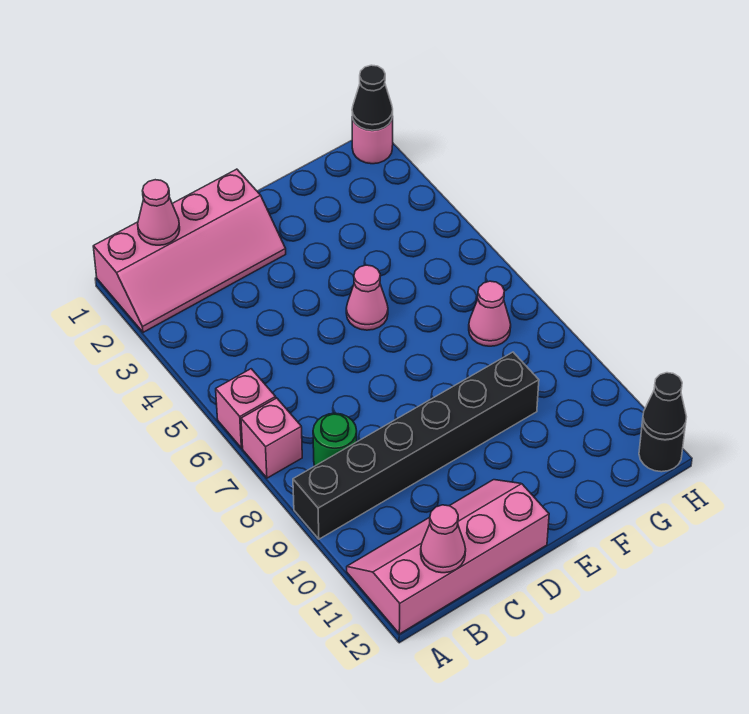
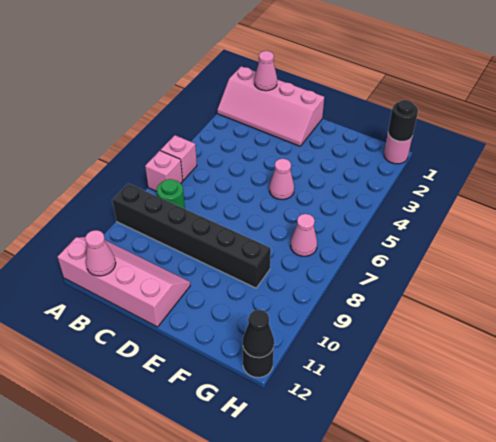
black cone H1 level 2 -> black round brick H1 level 2

